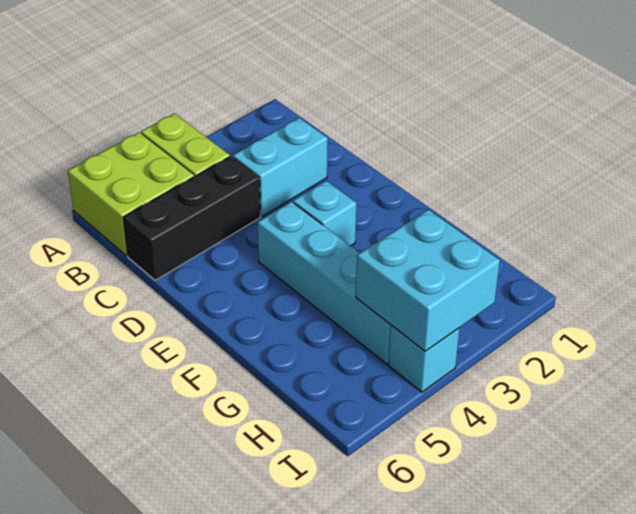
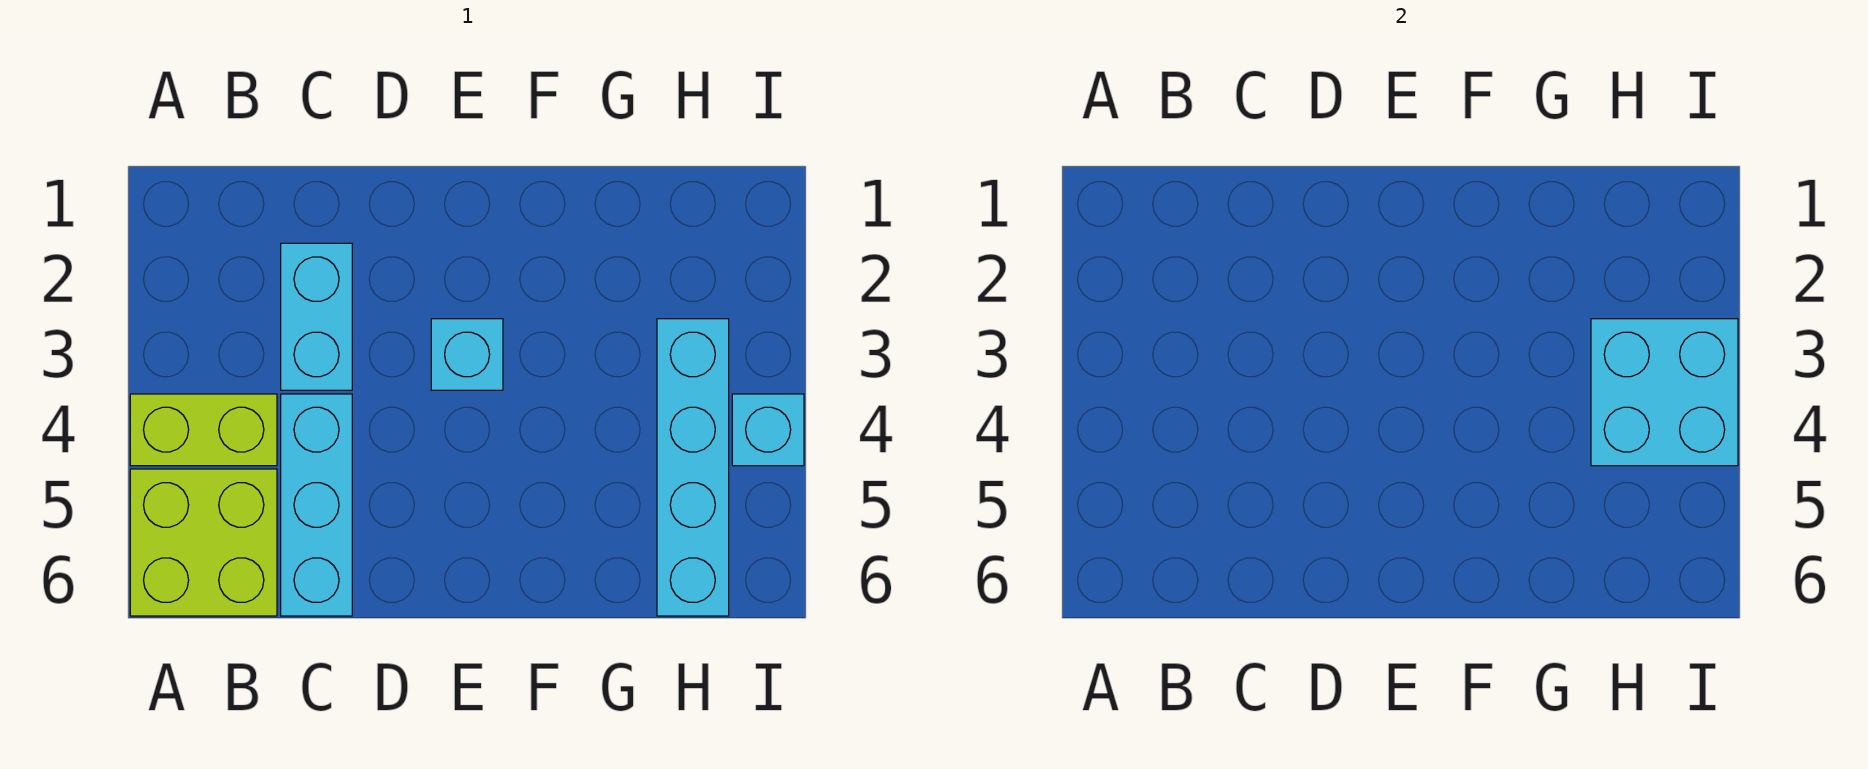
black brick C4:C6 level 1 -> cyan brick C4:C6 level 1
cyan brick E4:H4 level 1 -> cyan brick H3:H6 level 1

